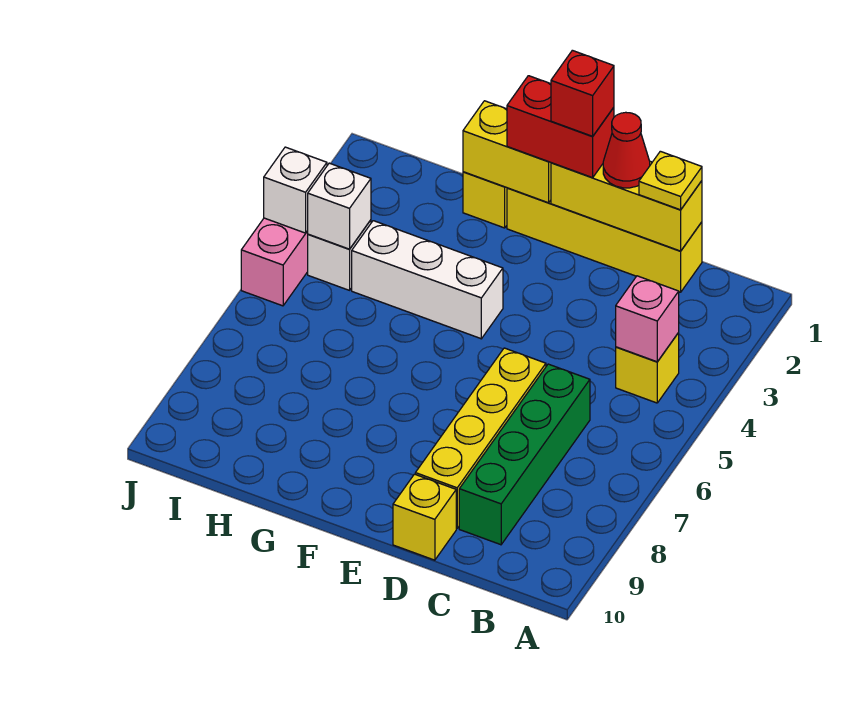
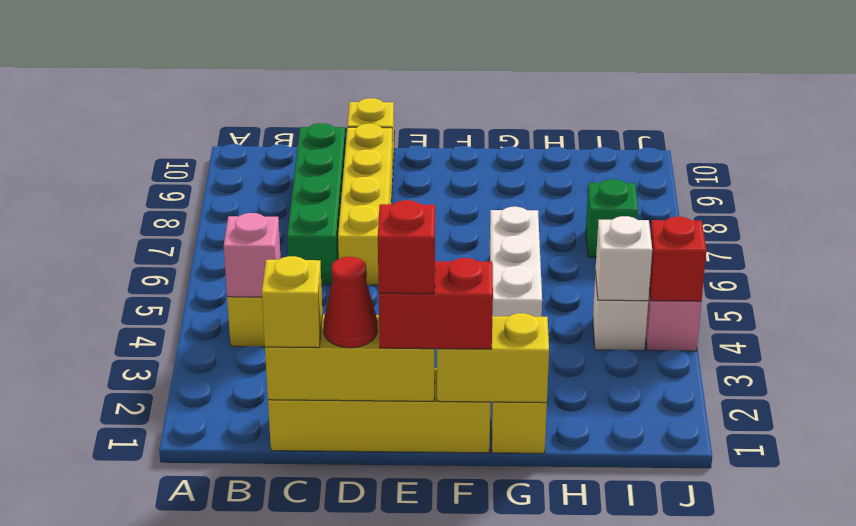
yellow plate C1 level 3 -> yellow brick C1 level 3
white brick F4:H4 level 1 -> white brick G4:G6 level 1
none -> green brick I7 level 1
white brick J4 level 2 -> red brick J4 level 2

